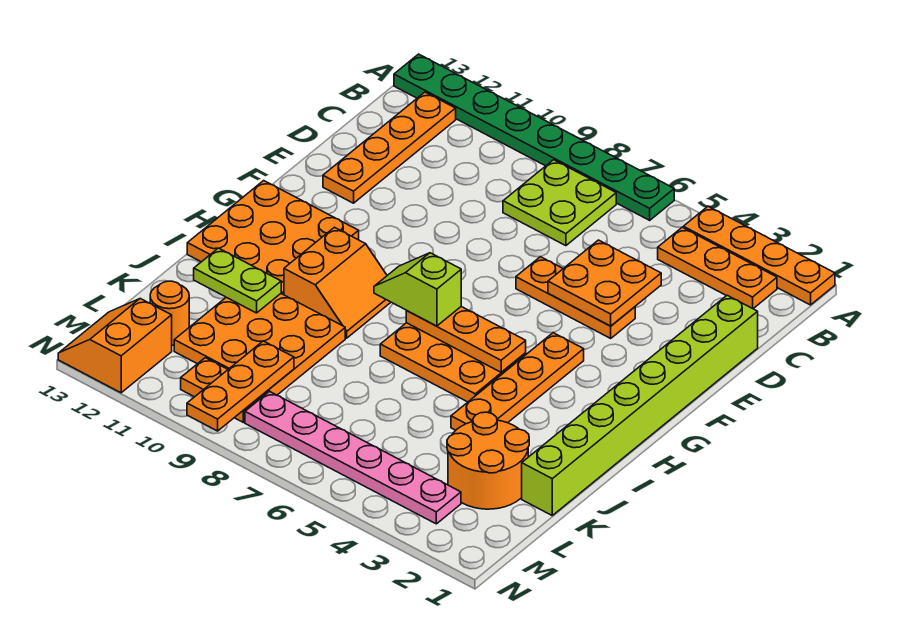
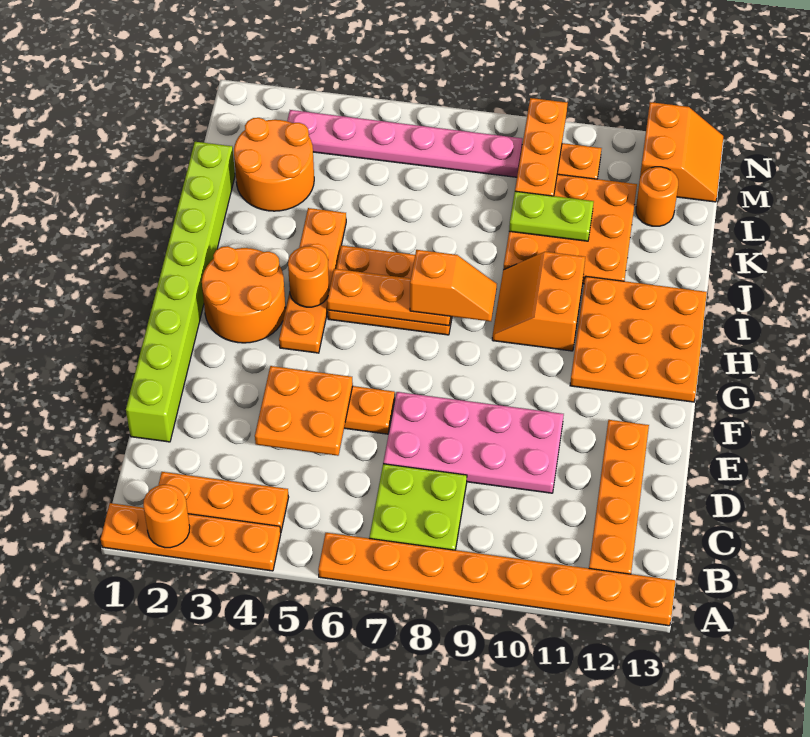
none -> orange round brick A2 level 2
green plate A6:A13 level 1 -> orange plate A6:A13 level 1
none -> pink plate D7:E10 level 1
none -> orange round brick G2:H3 level 1
none -> orange round brick H4 level 2
lime slope H7:H8 level 3 top 7 -> orange slope H7:H8 level 3 top 7
lime plate J11:J12 level 2 -> lime plate K9:K10 level 2

